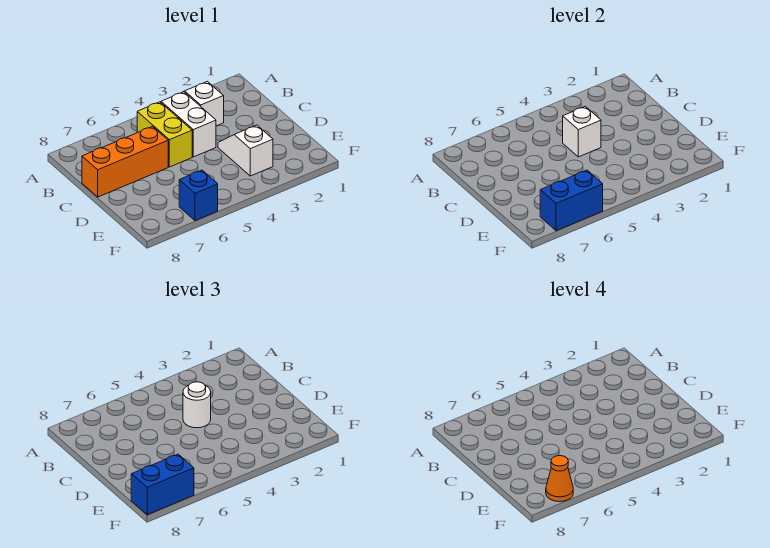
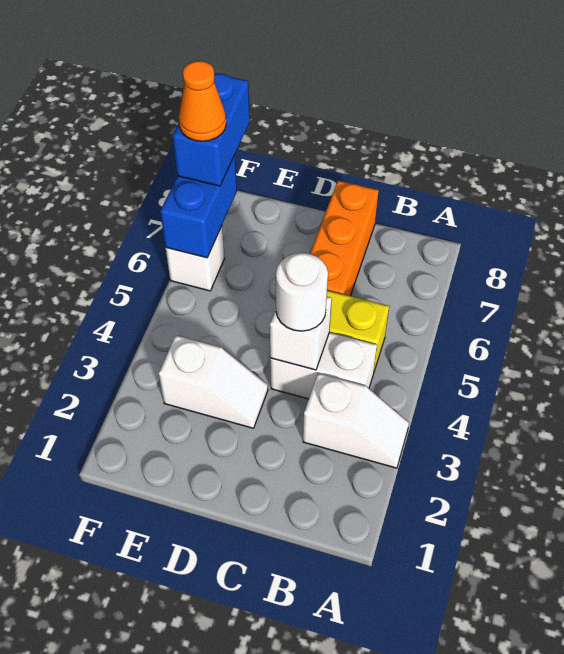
blue brick F6 level 1 -> white brick F6 level 1

